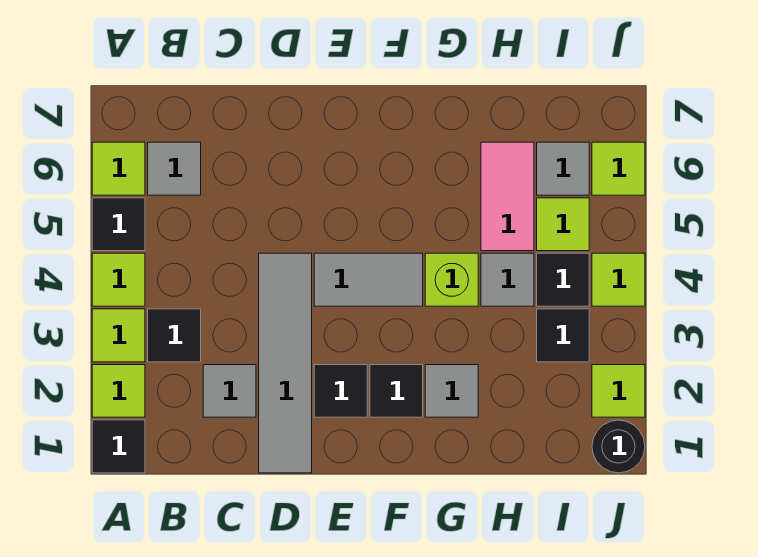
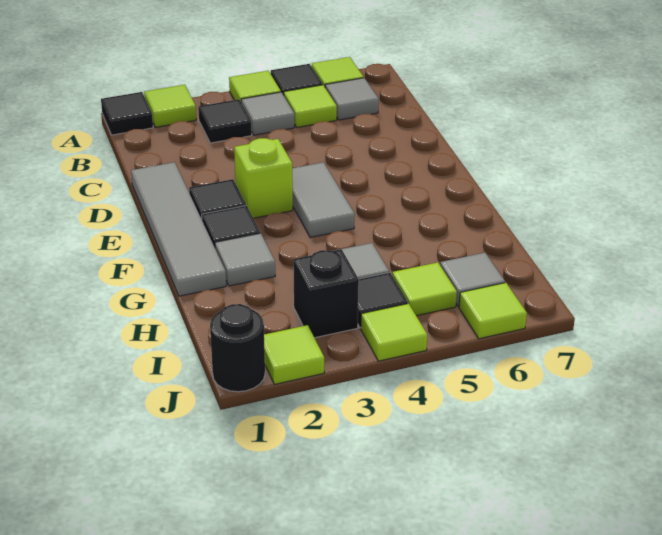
lime tile A3 level 1 -> lime tile B5 level 1
grey tile C2 level 1 -> grey tile B4 level 1
grey tile D1:D4 level 1 -> grey tile D1:G1 level 1
lime brick G4 level 1 -> lime brick E3 level 1
pink tile H5:H6 level 1 -> none
black tile I3 level 1 -> black brick I3 level 1

